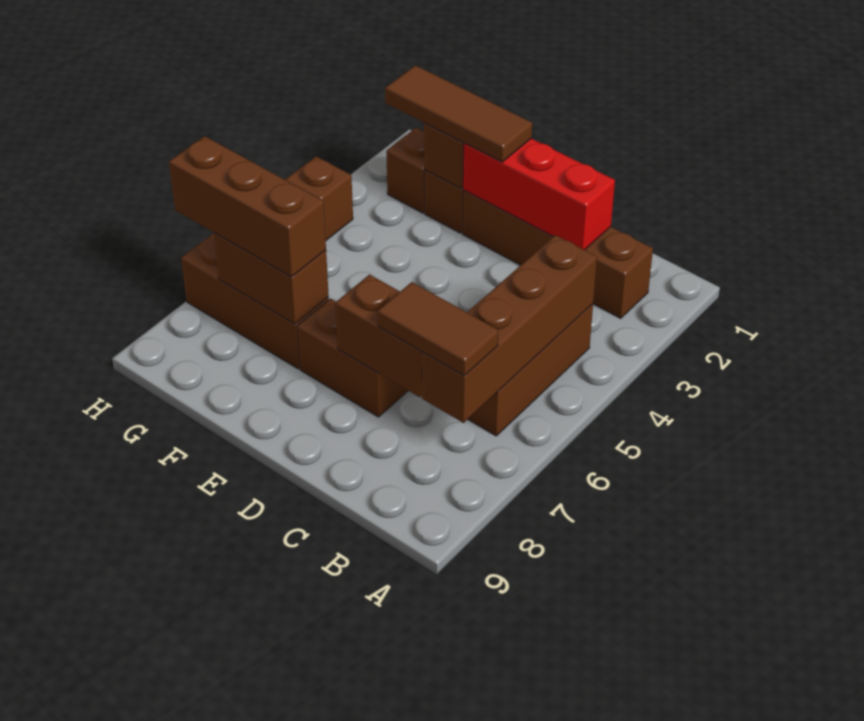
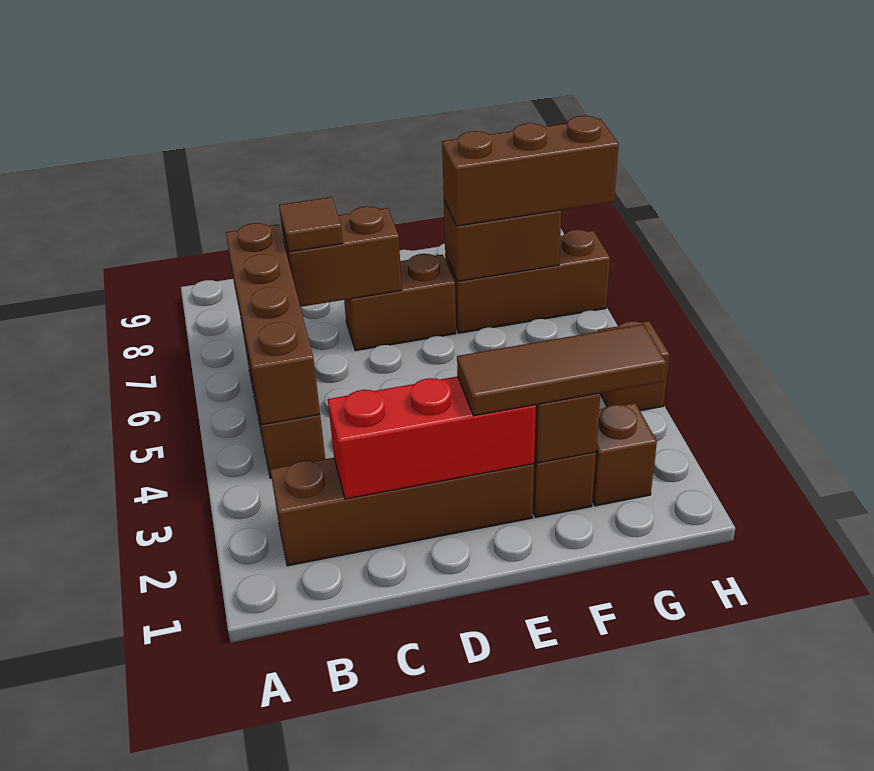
brown tile B7:C7 level 3 -> brown tile C7 level 3

